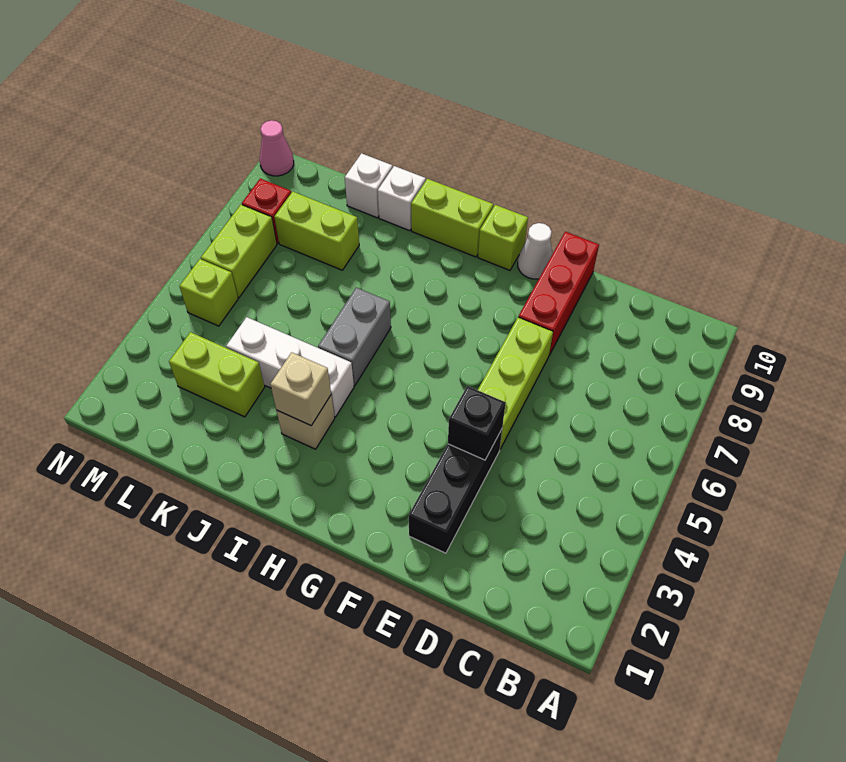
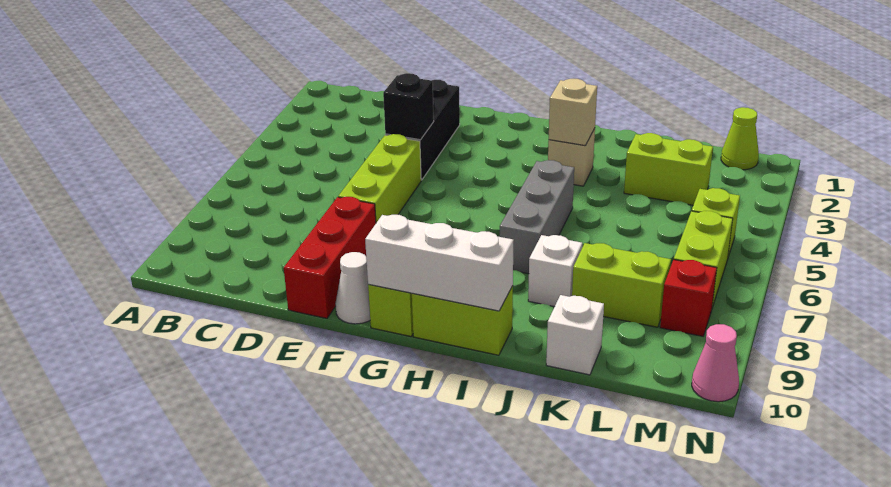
white brick I4:K4 level 1 -> white brick G10:I10 level 2
grey brick I5:I6 level 1 -> grey brick I5:I7 level 1
white brick J10 level 1 -> white brick J8 level 1
none -> lime cone M1 level 1

